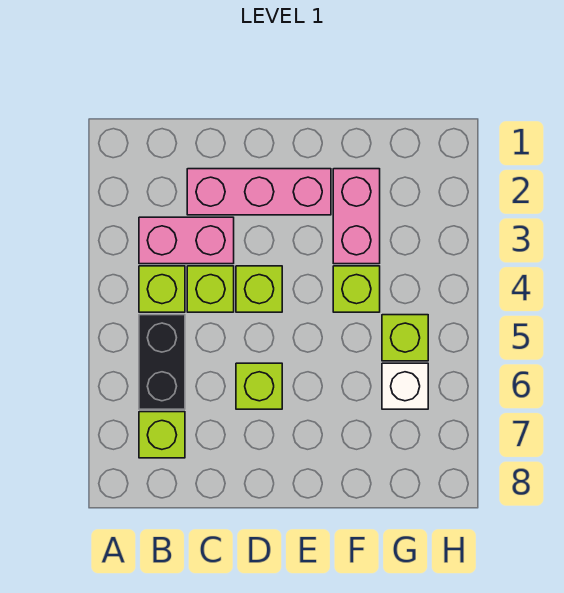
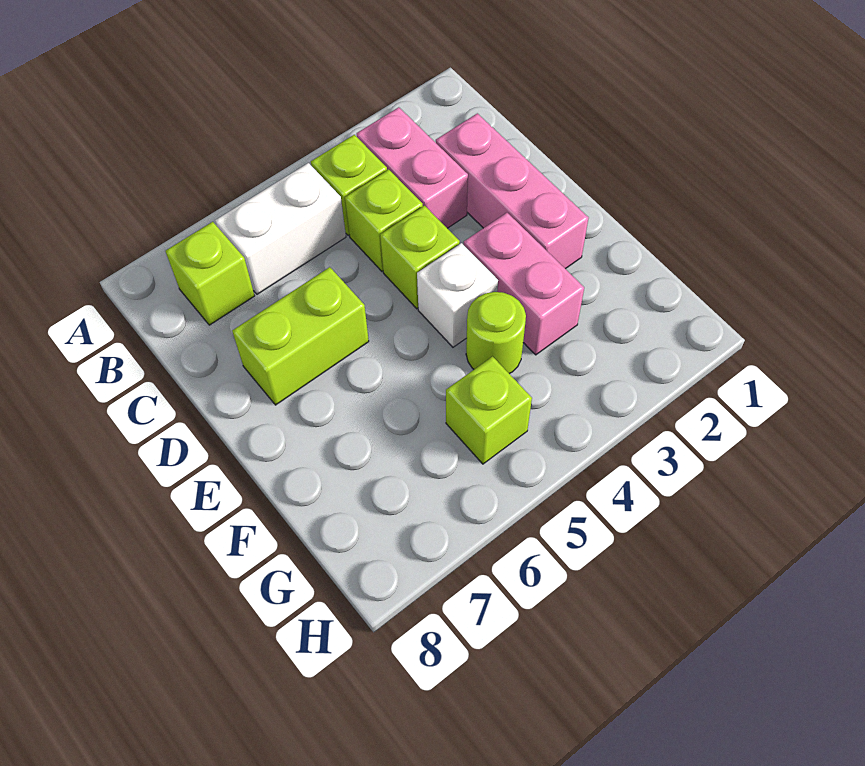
black brick B5:B6 level 1 -> white brick B5:B6 level 1
lime brick D6 level 1 -> lime brick D6:D7 level 1
pink brick F2:F3 level 1 -> pink brick E3:F3 level 1
lime brick F4 level 1 -> lime round brick F4 level 1
white brick G6 level 1 -> white brick E4 level 1

